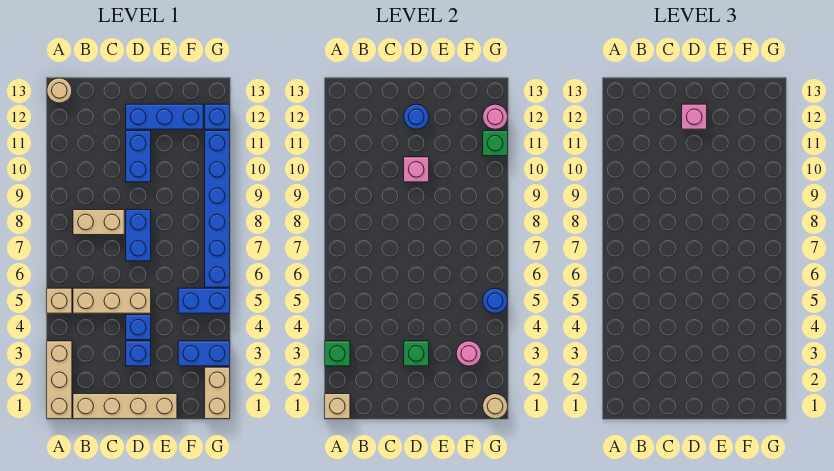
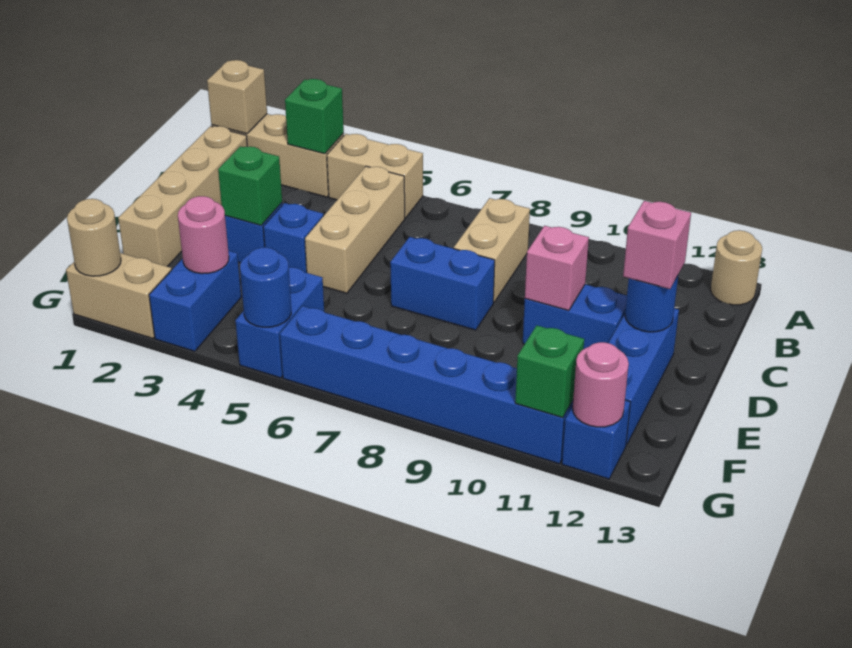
tan brick A5 level 1 -> tan brick A4:A5 level 1

